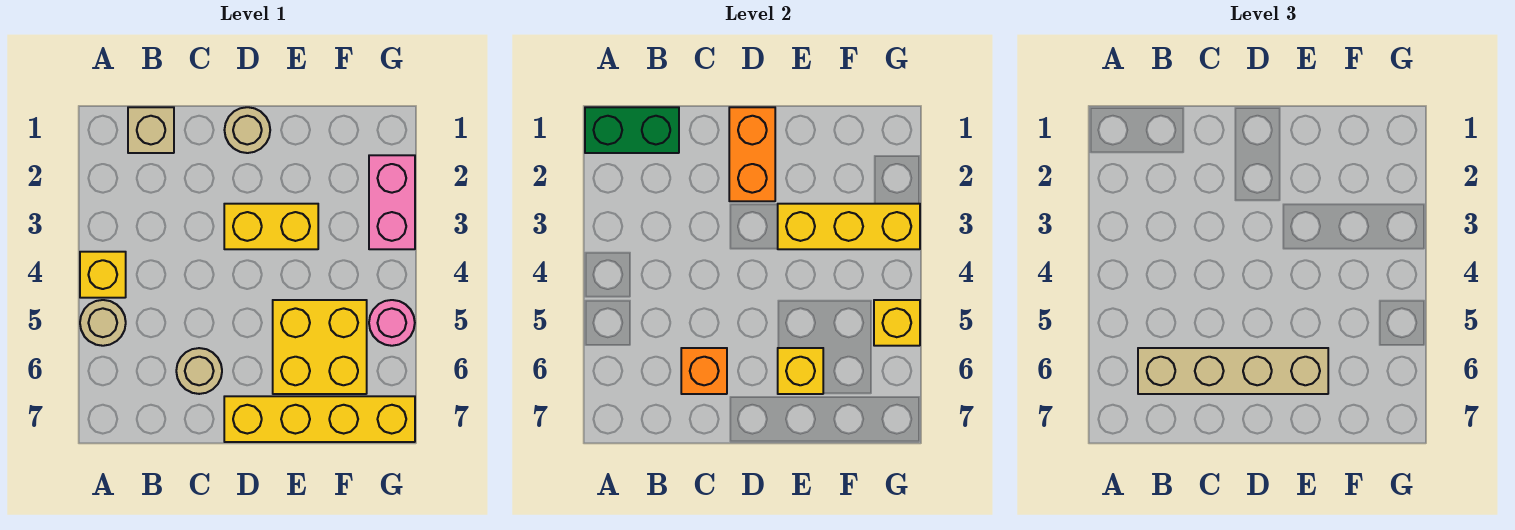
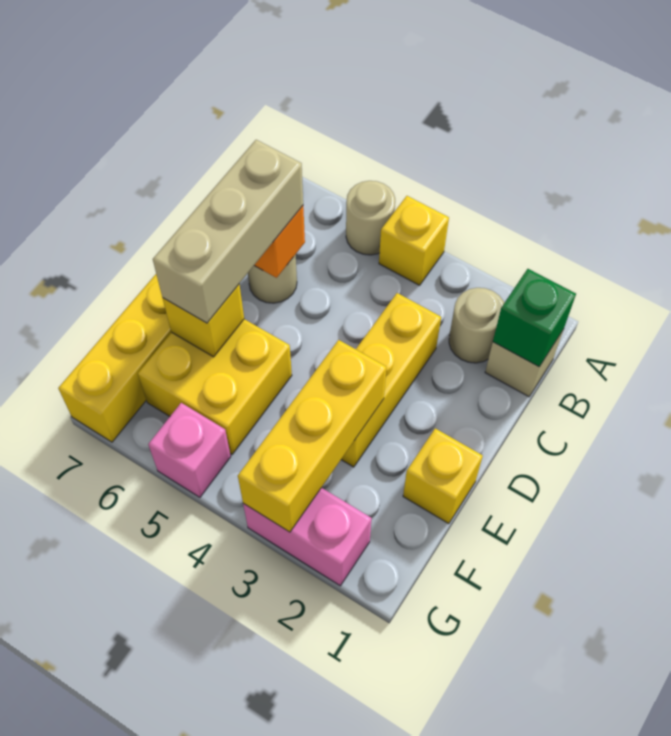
green brick A1:B1 level 2 -> green brick B1 level 2
tan brick B6:E6 level 3 -> tan brick C6:E6 level 3
tan round brick D1 level 1 -> tan round brick B2 level 1
orange brick D1:D2 level 2 -> none
yellow brick D3:E3 level 1 -> yellow brick C3:E3 level 1
pink round brick G5 level 1 -> pink brick G5 level 1
yellow brick G5 level 2 -> yellow brick E1 level 1

